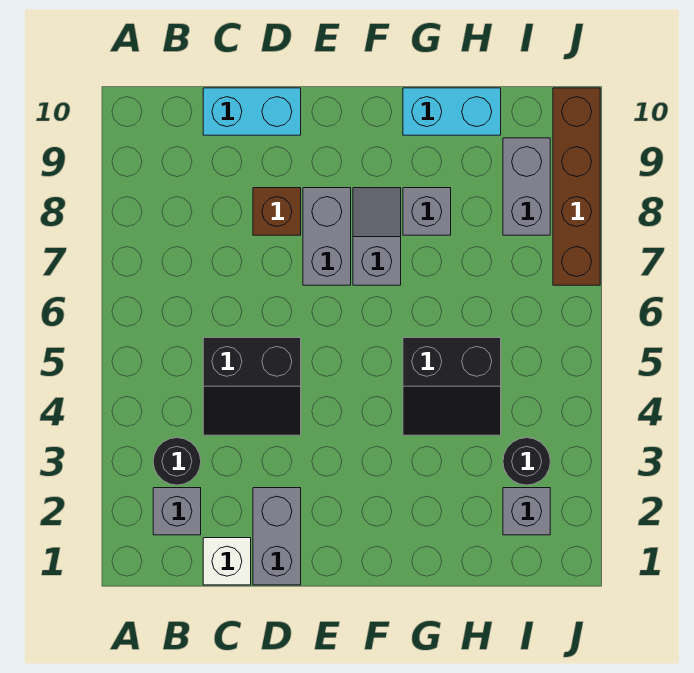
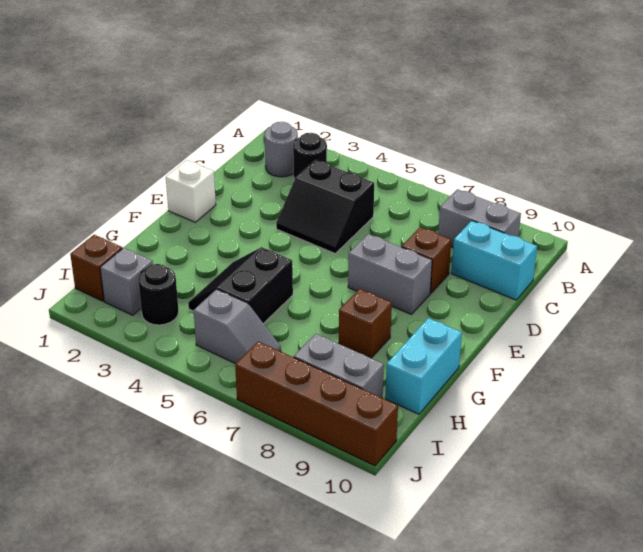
grey brick B2 level 1 -> grey round brick B2 level 1
white brick C1 level 1 -> white brick E1 level 1
black slope C4:D5 level 1 top 5 -> black slope C4:D5 level 1 top C
cyan brick C10:D10 level 1 -> cyan brick C9:C10 level 1
grey brick D1:D2 level 1 -> grey brick B8:B9 level 1
grey slope F7:F8 level 1 top 7 -> grey slope I5:I6 level 1 top 5
grey brick G8 level 1 -> brown brick G8 level 1
none -> brown brick I1 level 1

